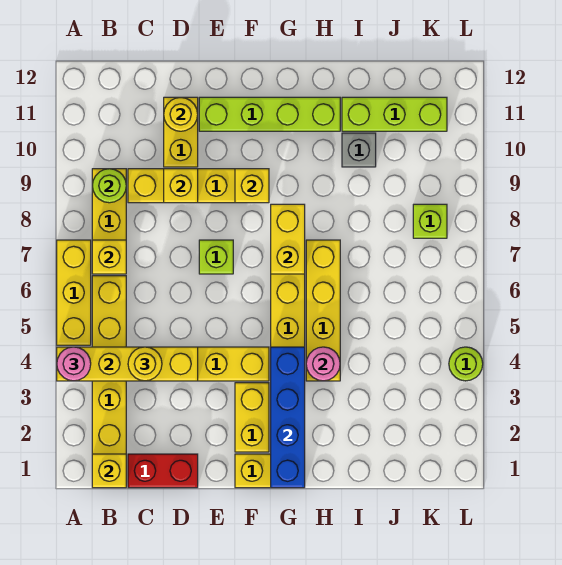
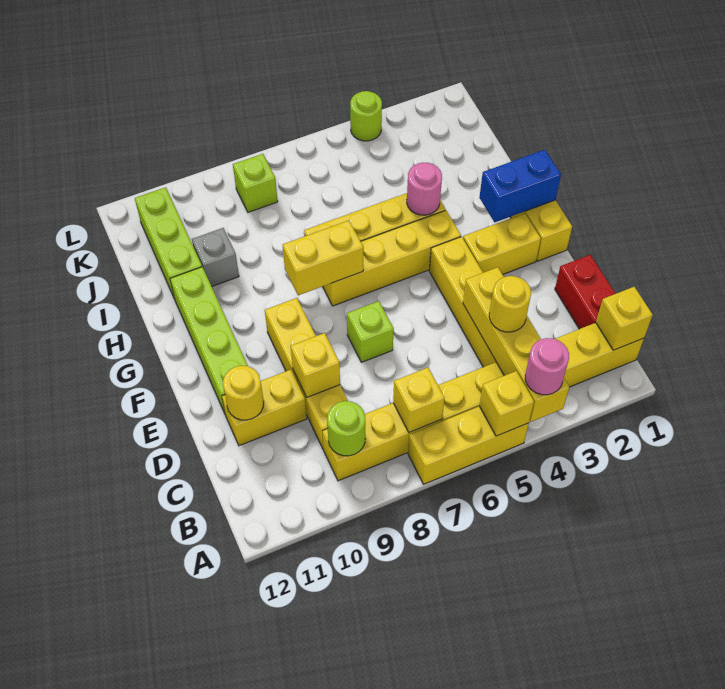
yellow brick F9 level 2 -> yellow brick A5 level 2
blue brick G1:G4 level 2 -> blue brick G1:G2 level 2

